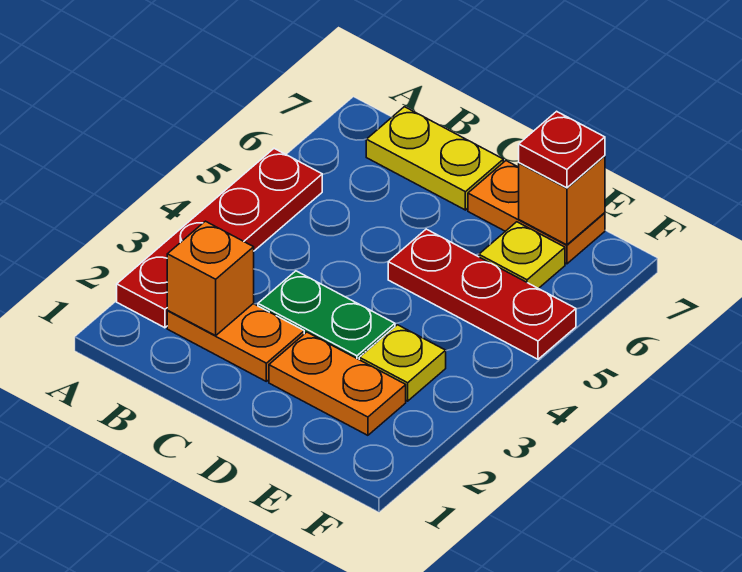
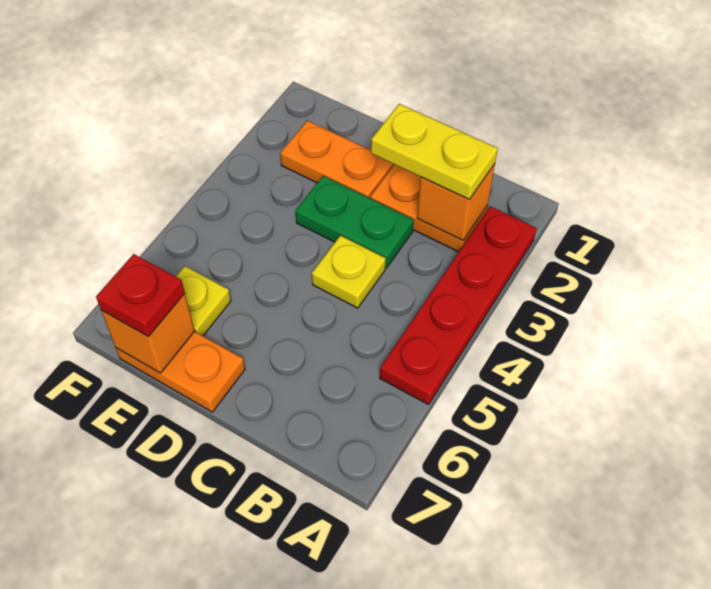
yellow plate B7:C7 level 1 -> yellow plate B2:C2 level 3
red plate D5:F5 level 1 -> none
yellow plate E3 level 1 -> yellow plate C4 level 1

